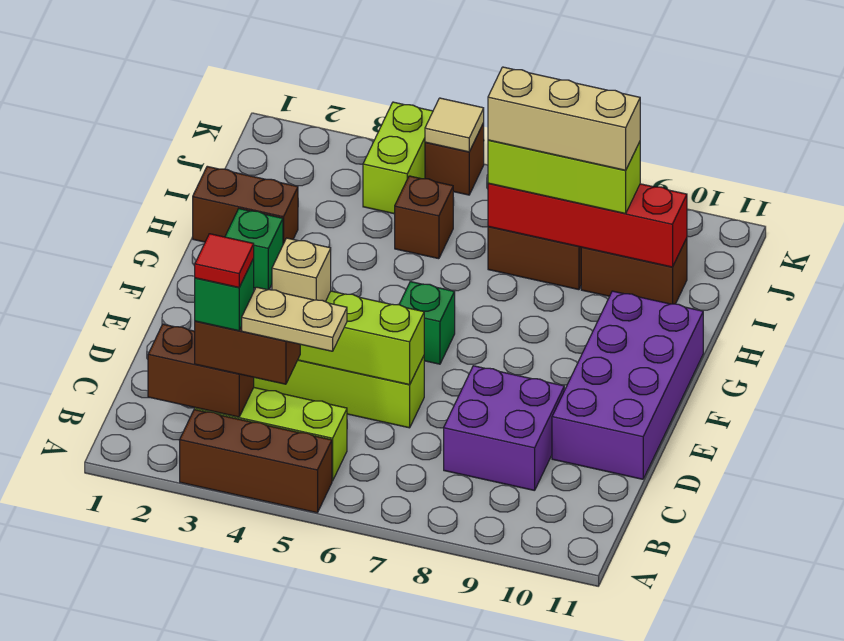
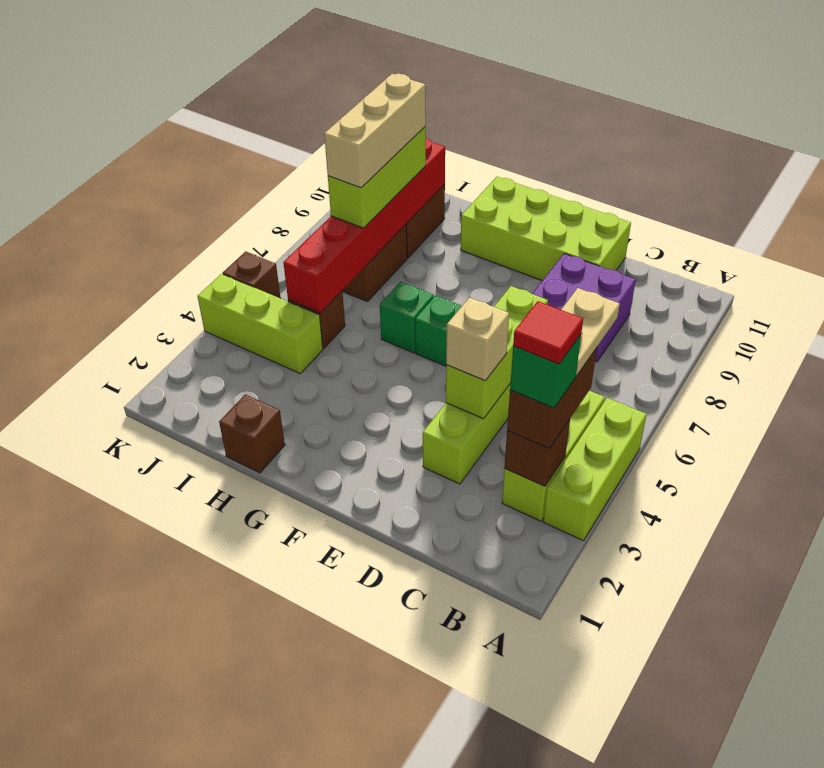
brown brick A3:A5 level 1 -> lime brick A3:A5 level 1
brown brick B2:B3 level 2 -> brown brick B3 level 2
purple brick D10:G11 level 1 -> lime brick D10:G11 level 1
green brick G2 level 1 -> green brick G6 level 1
brown brick H1:H2 level 1 -> brown brick H1 level 1
red brick I7:I10 level 2 -> red brick I5:I10 level 2
lime brick J4:K4 level 1 -> lime brick I4:K4 level 1
tan tile K5 level 2 -> none

